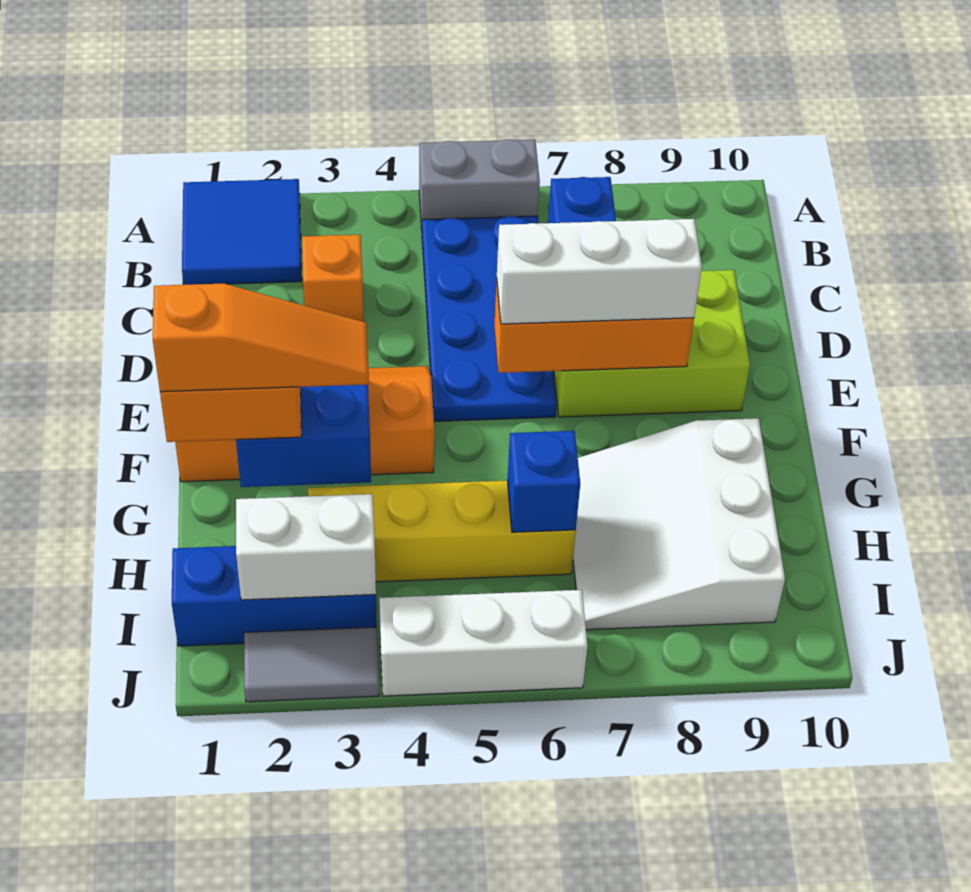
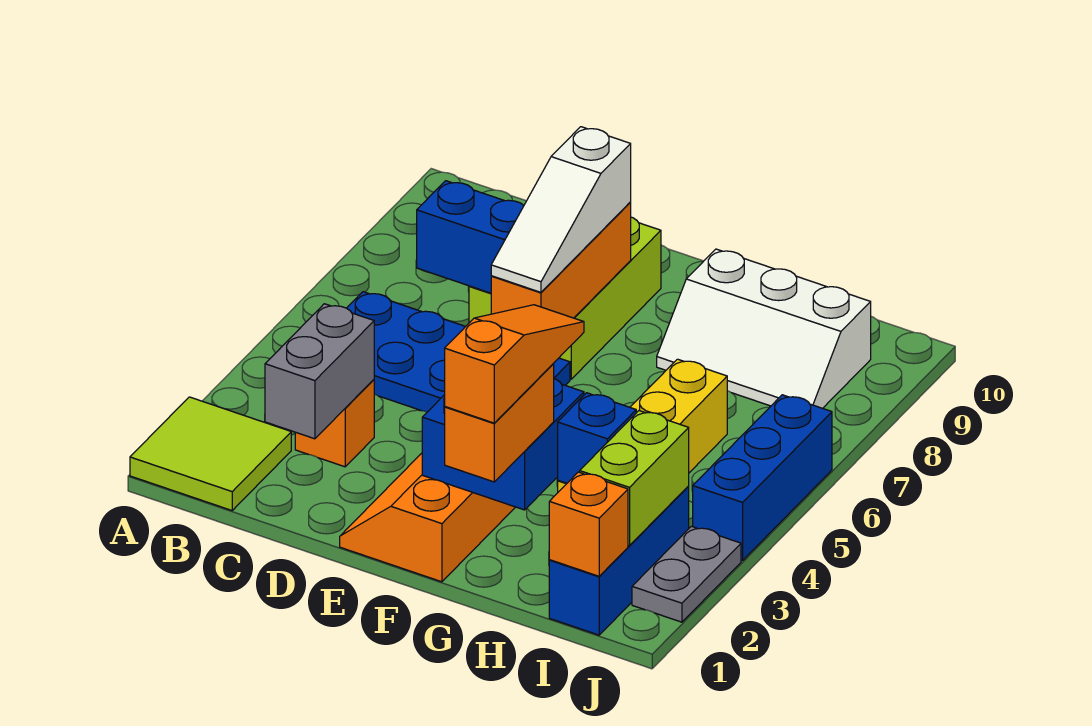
blue tile A1:B2 level 1 -> lime tile A1:B2 level 1
grey brick A5:A6 level 1 -> grey brick C2:C3 level 2
white brick E6:E8 level 3 -> white slope E6:E8 level 3 top 8
white slope G7:I9 level 1 top 9 -> white slope G8:I9 level 1 top 9
blue brick H6 level 2 -> blue brick H3 level 2
none -> orange brick I1 level 2
white brick I2:I3 level 2 -> lime brick I2:I3 level 2
grey tile J2:J3 level 1 -> grey plate J2:J3 level 1
white brick J4:J6 level 1 -> blue brick J4:J6 level 1

